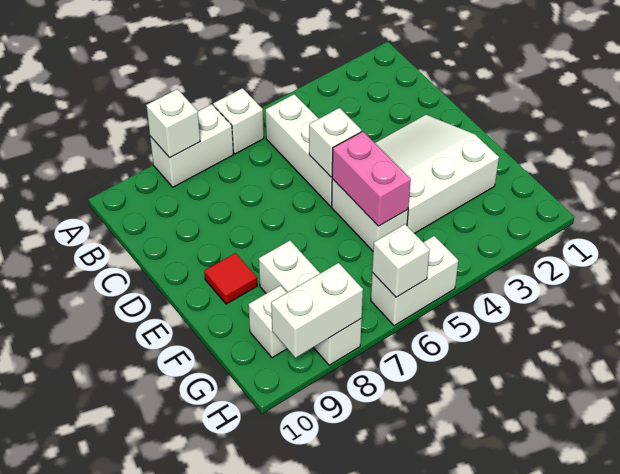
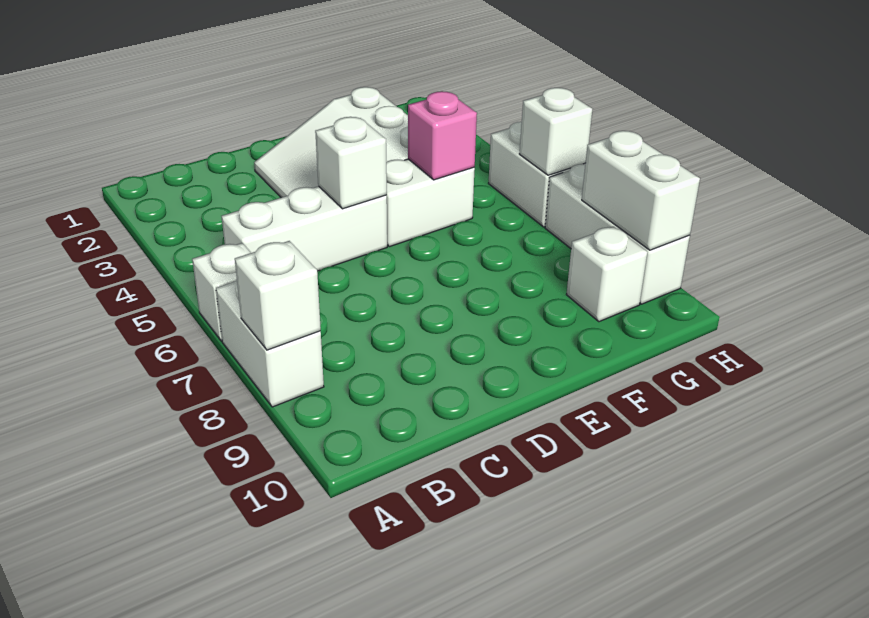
pink brick E5:F5 level 2 -> pink brick F5 level 2
red tile E9 level 1 -> none
white brick F8:H8 level 1 -> white brick H7:H9 level 1

